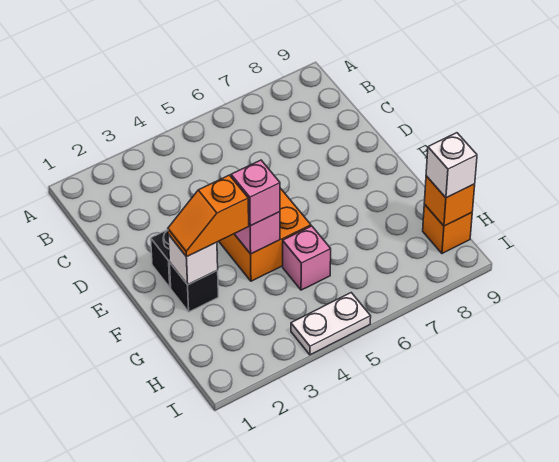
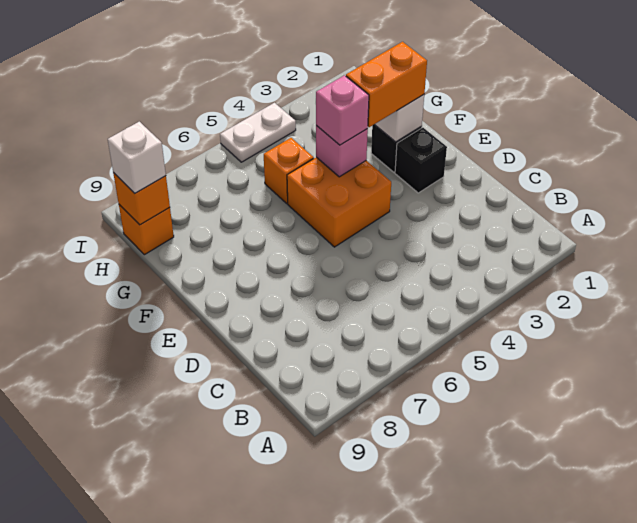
orange slope F2:F3 level 3 top 3 -> orange brick F2:F3 level 3
pink brick G5 level 1 -> orange brick G5 level 1

